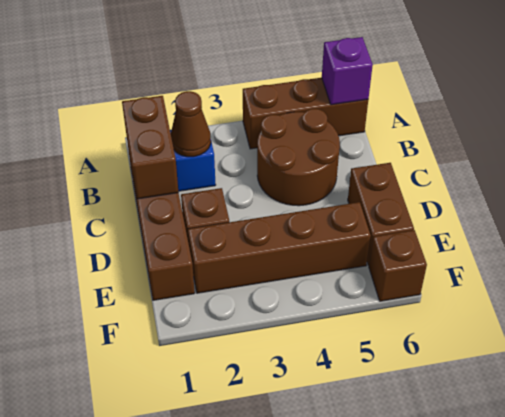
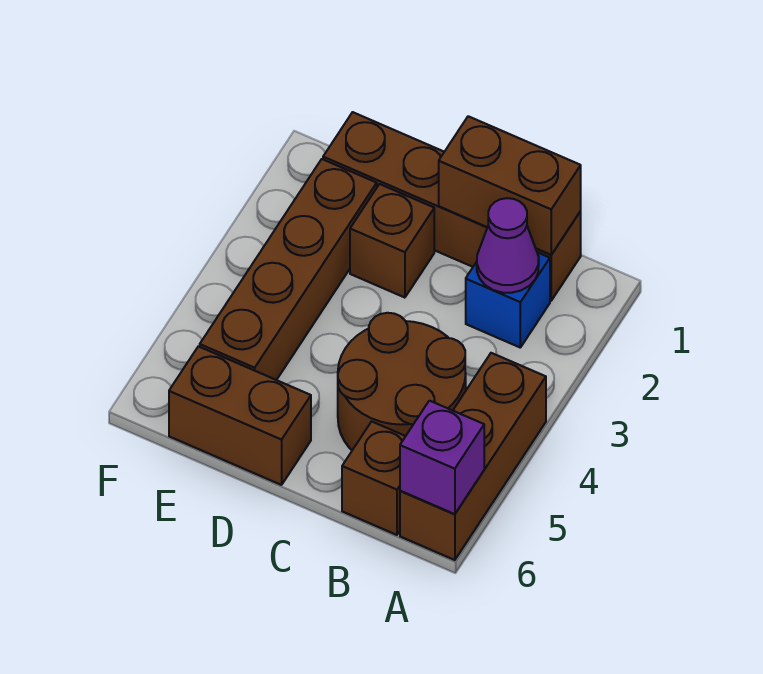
brown cone B2 level 2 -> purple cone B2 level 2
brown brick F6 level 1 -> brown brick B6 level 1

